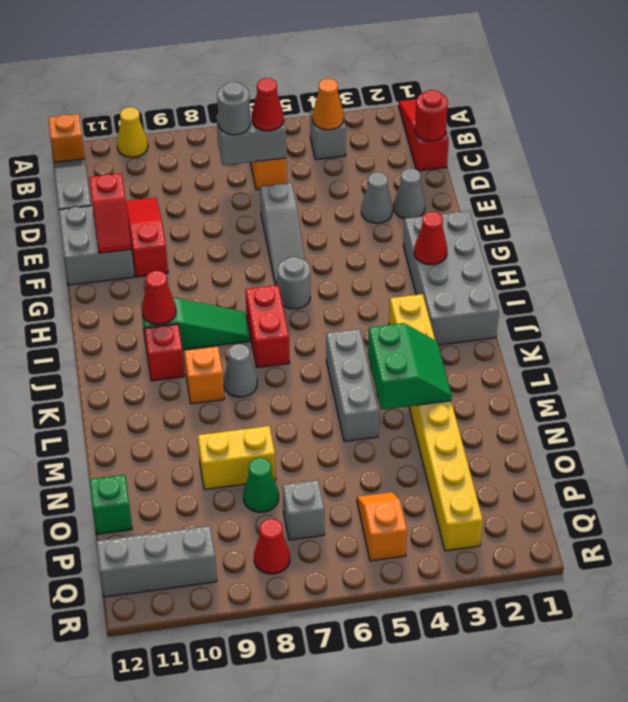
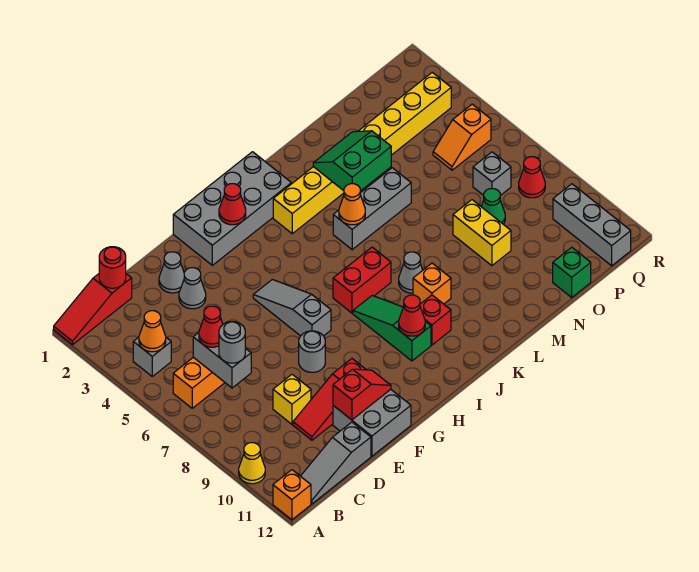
none -> yellow brick D9 level 1
grey slope E6:G6 level 1 top E -> grey slope G5:G7 level 1 top 7
grey round brick H6 level 1 -> grey round brick F8 level 1
none -> orange cone K5 level 2

